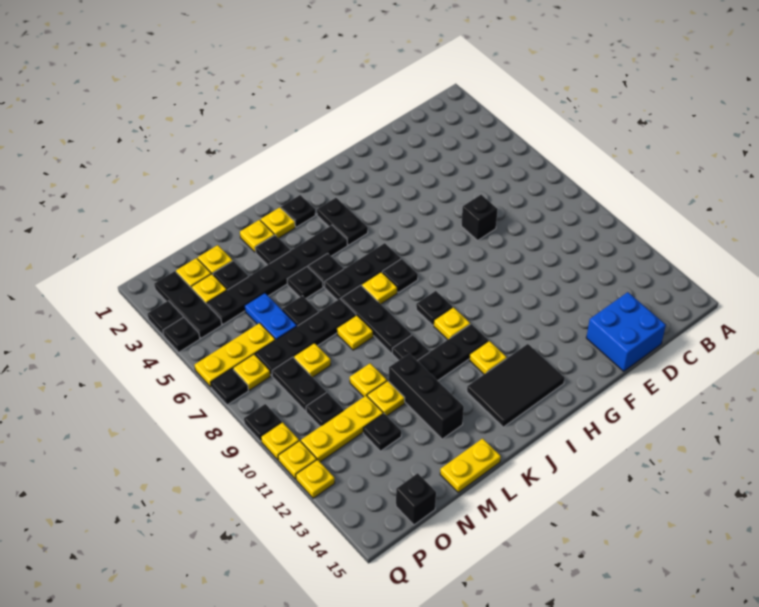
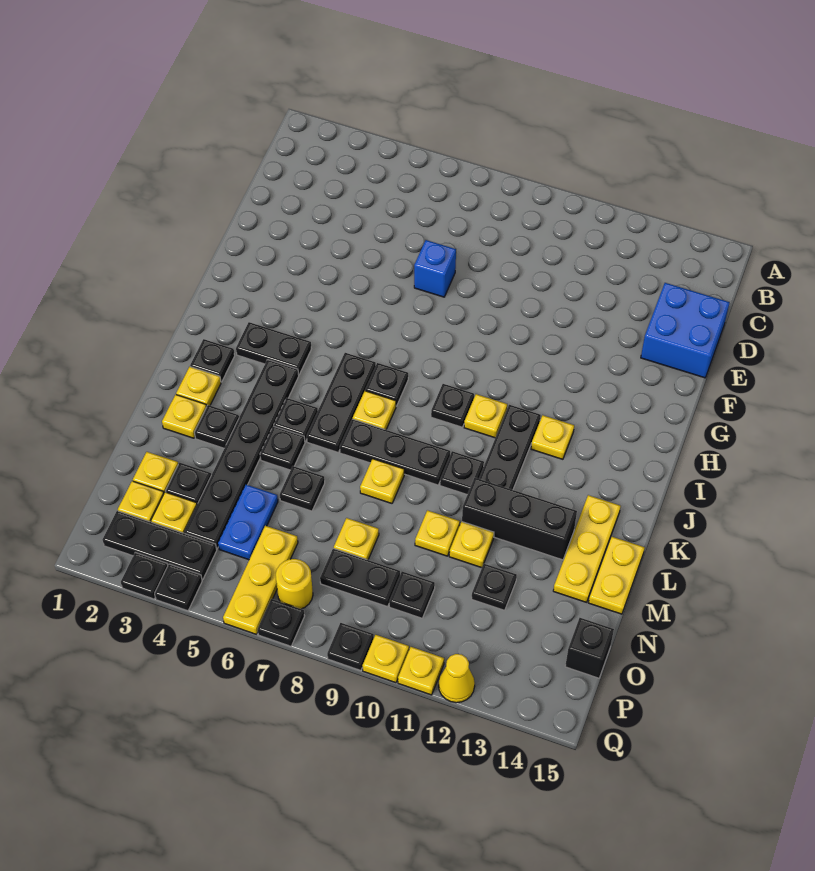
black brick E7 level 1 -> blue brick E7 level 1
black tile H13:J14 level 1 -> none
black plate L7:O7 level 1 -> none
blue plate N5:N6 level 1 -> blue plate N5:O5 level 1
yellow plate N11:P11 level 1 -> yellow plate K14:M14 level 1
yellow plate P7 level 1 -> yellow round brick P7 level 1
yellow plate Q12 level 1 -> yellow cone Q12 level 1

